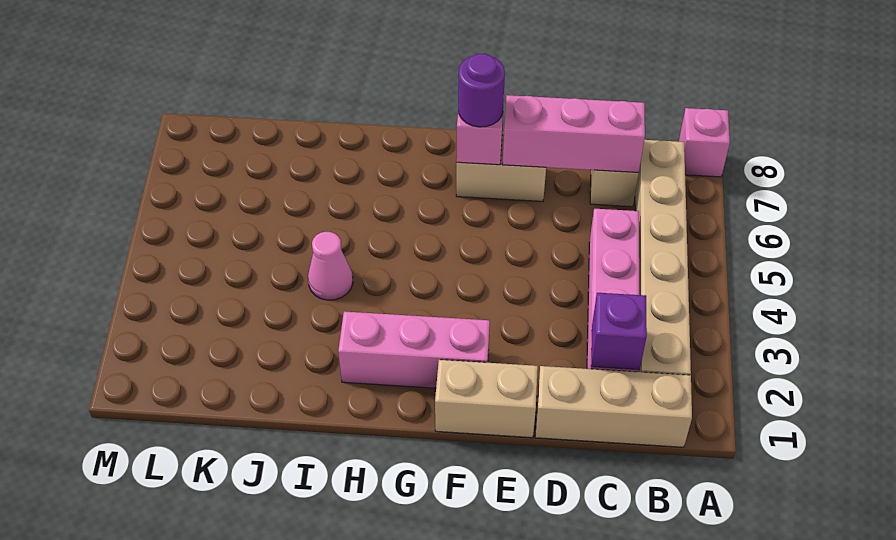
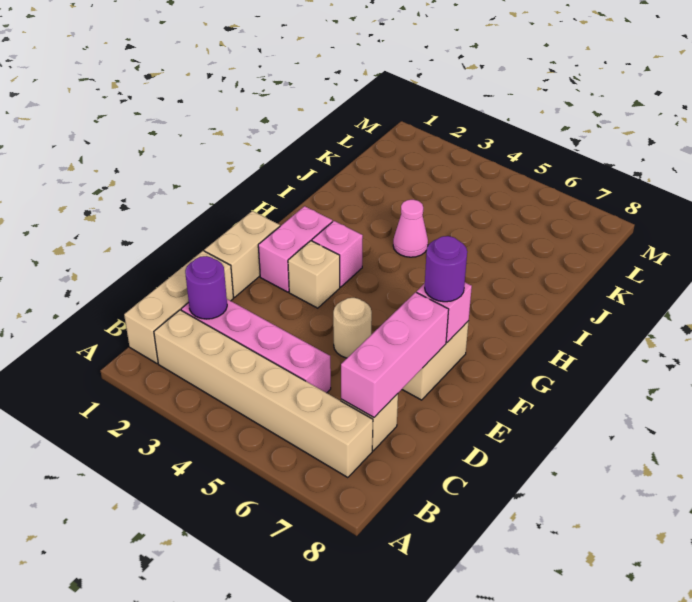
pink brick A8 level 1 -> pink brick G3 level 1
purple brick C2 level 2 -> purple round brick C2 level 2
none -> tan round brick E5 level 1
pink brick F2:H2 level 1 -> pink brick F2:G2 level 1
none -> tan brick F3 level 1

